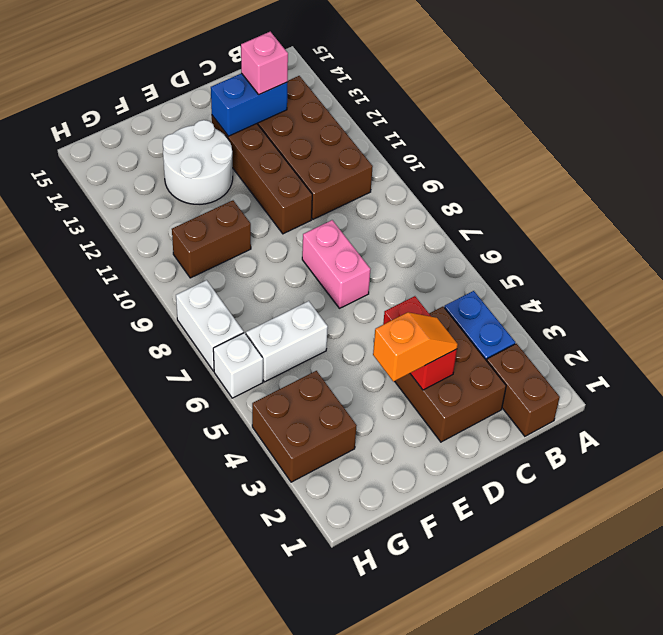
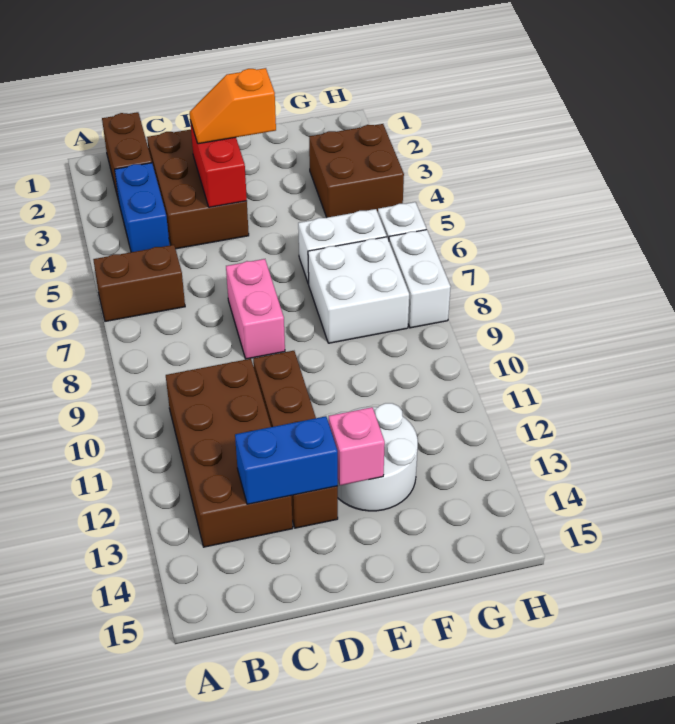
pink brick C13 level 3 -> pink brick E13 level 2
none -> white brick F7:G8 level 1
brown brick F10:G10 level 1 -> brown brick A6:B6 level 1

